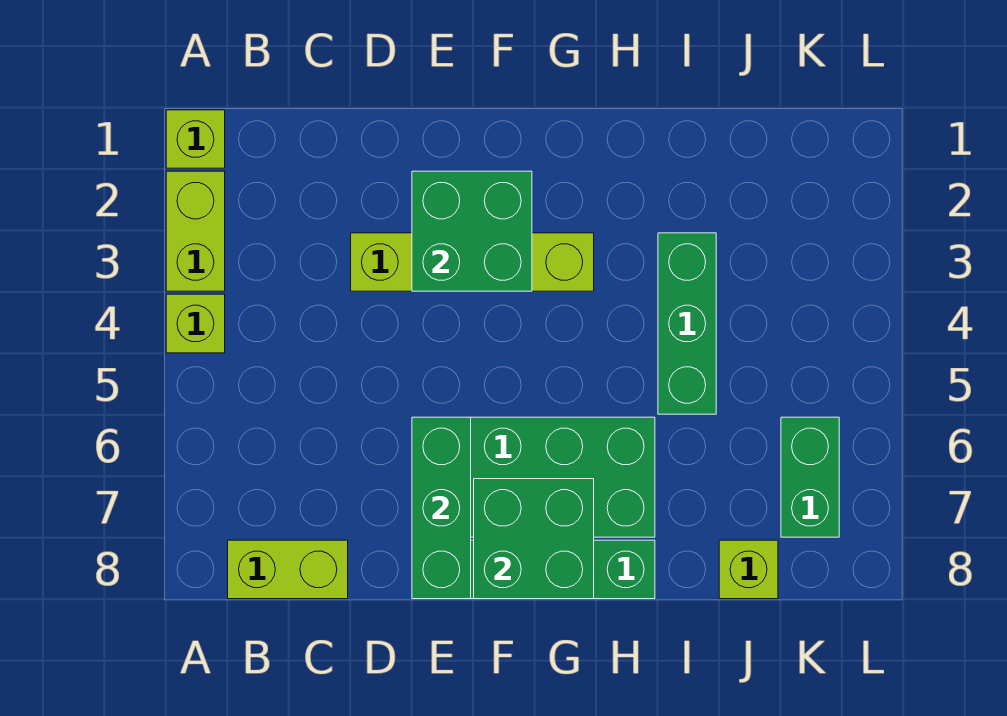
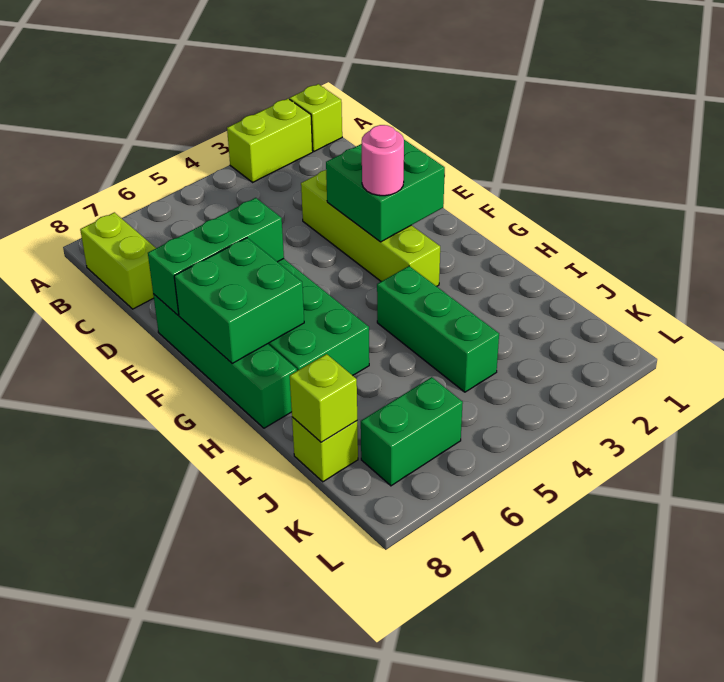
lime brick A4 level 1 -> lime brick J8 level 2
none -> pink round brick F3 level 3
green brick I3:I5 level 1 -> green brick H4:J4 level 1

